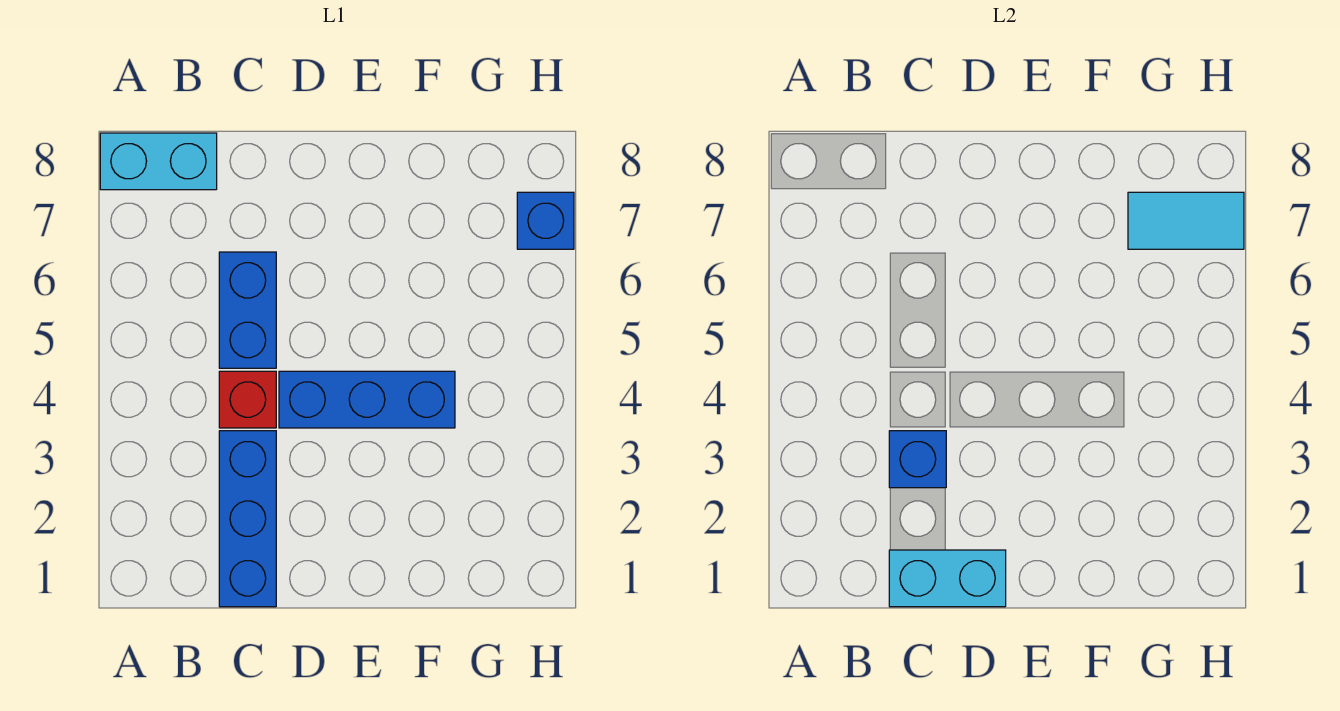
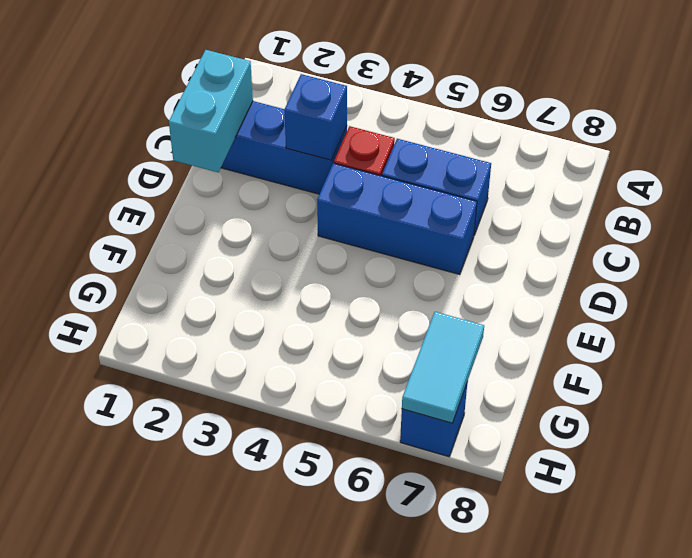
cyan brick A8:B8 level 1 -> none
blue brick D4:F4 level 1 -> blue brick D4:D6 level 1

